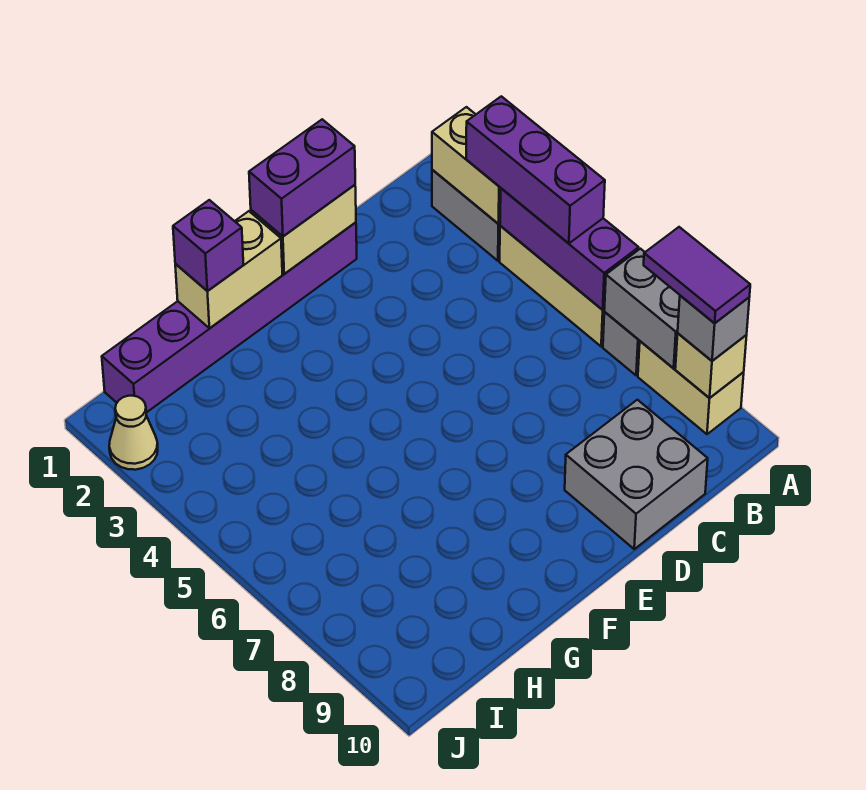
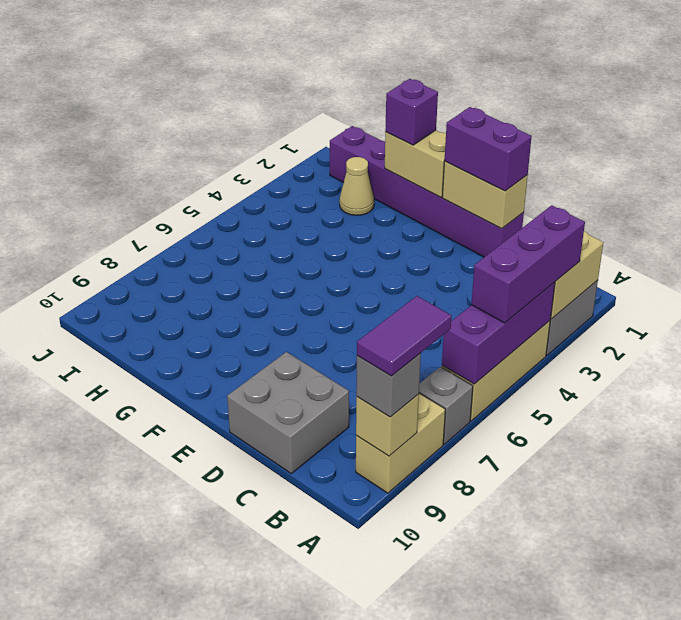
grey brick A7:A8 level 2 -> none
tan cone J2 level 1 -> tan cone H2 level 1

